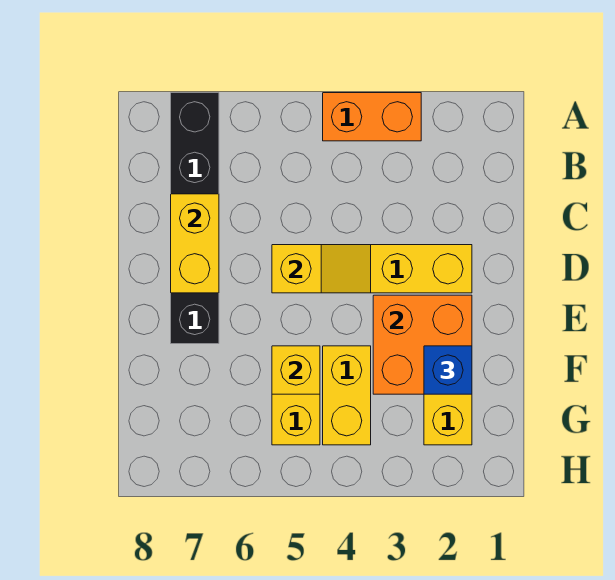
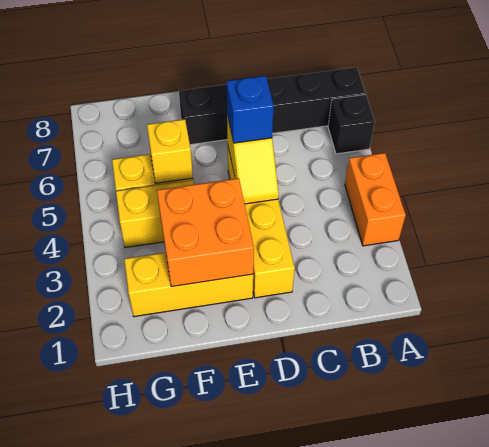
none -> black brick A6 level 1
yellow brick C7:D7 level 2 -> none
blue brick F2 level 3 -> blue brick D5 level 3

